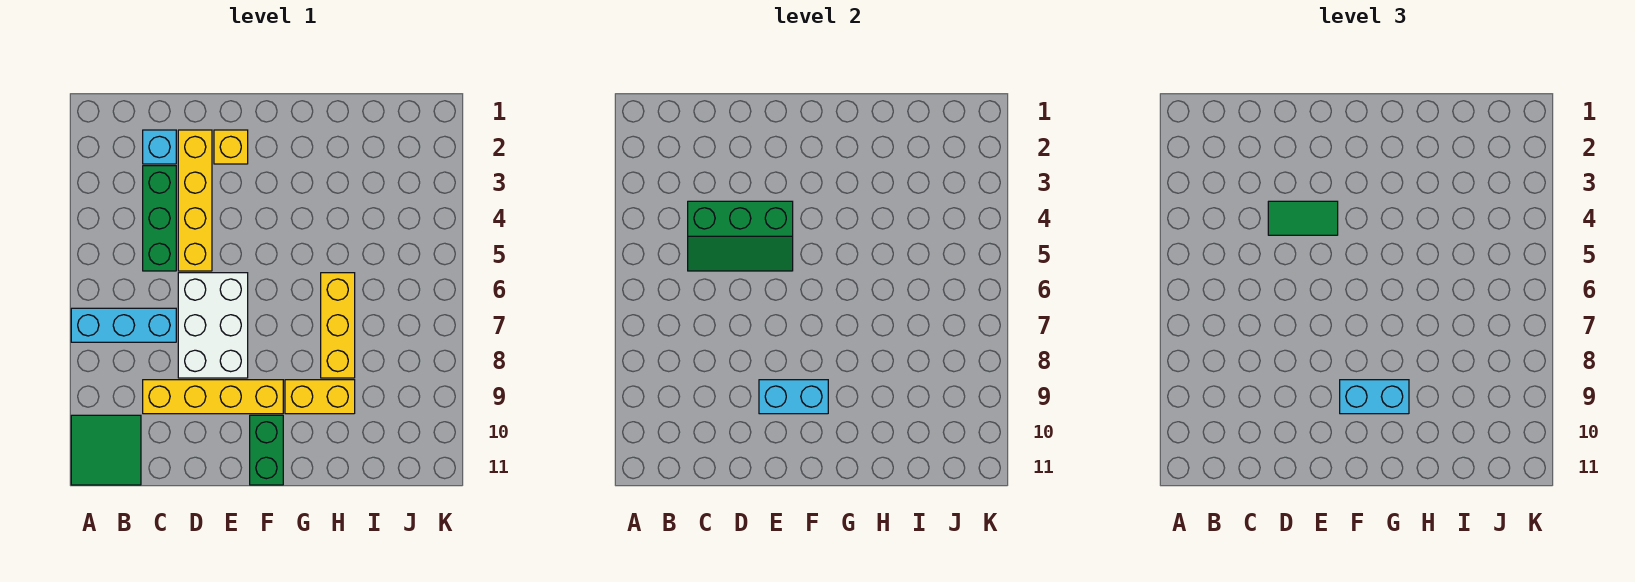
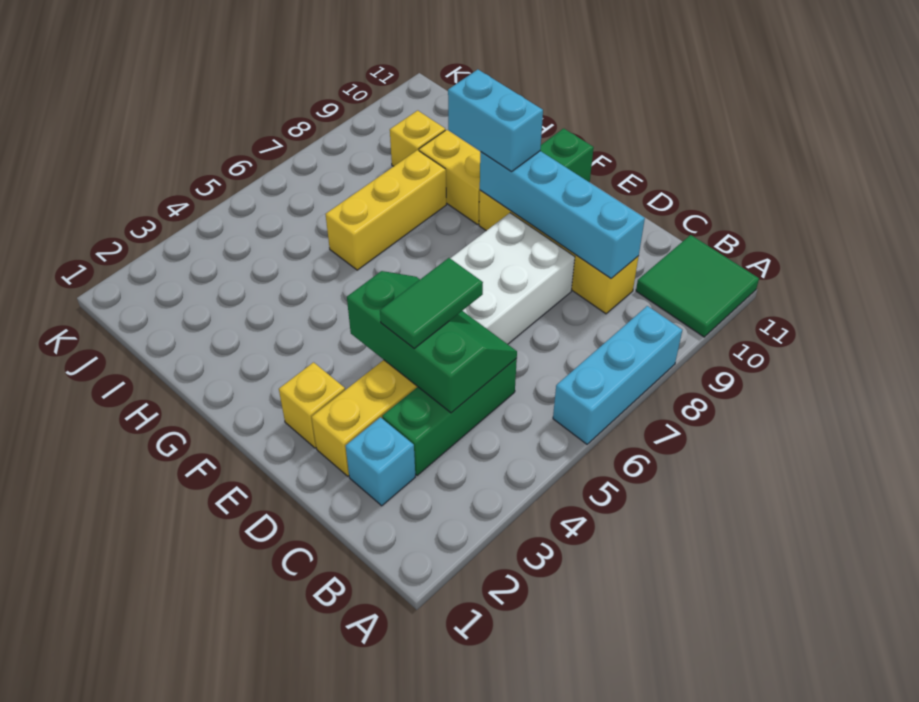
cyan brick A7:C7 level 1 -> cyan brick A6:A8 level 1
green tile D4:E4 level 3 -> green tile D4:D5 level 3
cyan brick E9:F9 level 2 -> cyan brick C9:F9 level 2
none -> yellow brick I9 level 1

